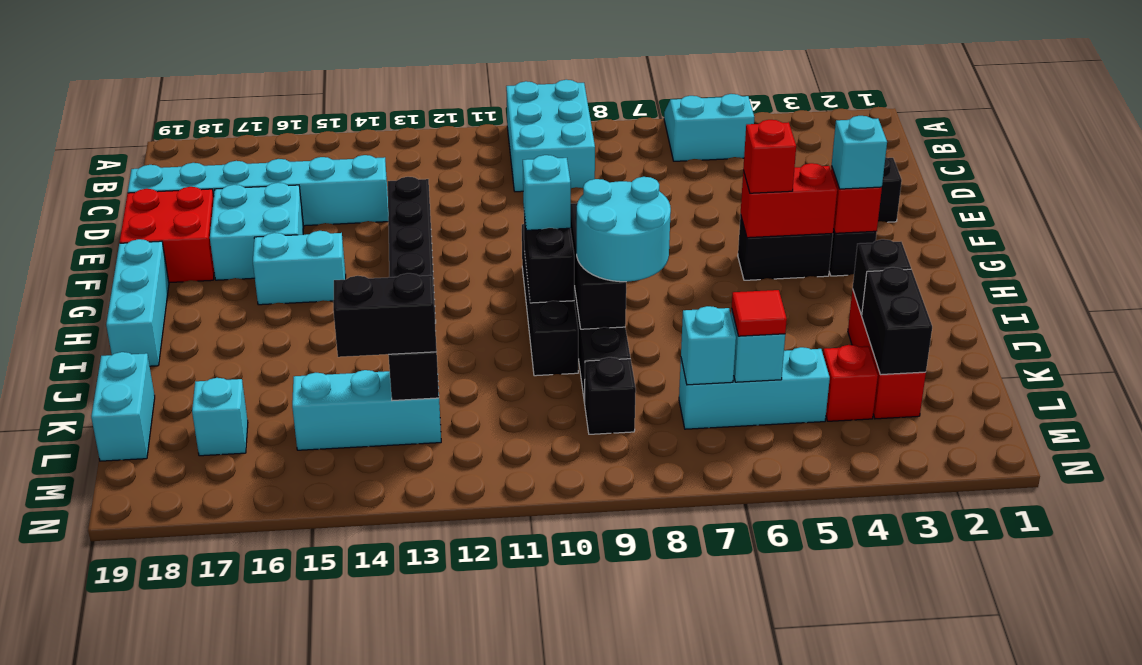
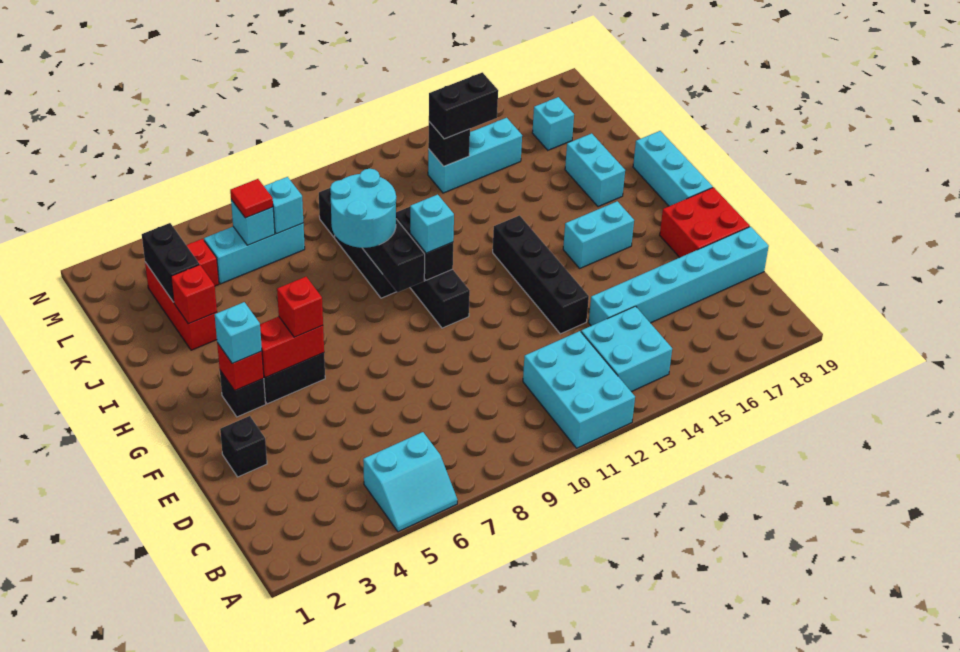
cyan brick A9:C10 level 1 -> cyan brick A11:C12 level 1
cyan brick E16:F17 level 1 -> cyan brick B13:C14 level 1
black brick J3 level 2 -> red brick J3 level 2
cyan brick K19:L19 level 1 -> cyan brick I17:J17 level 1

